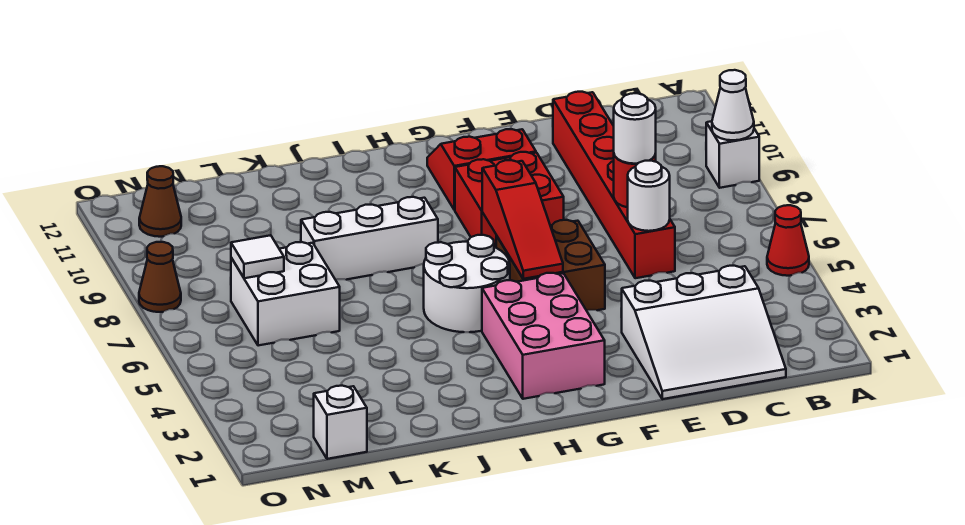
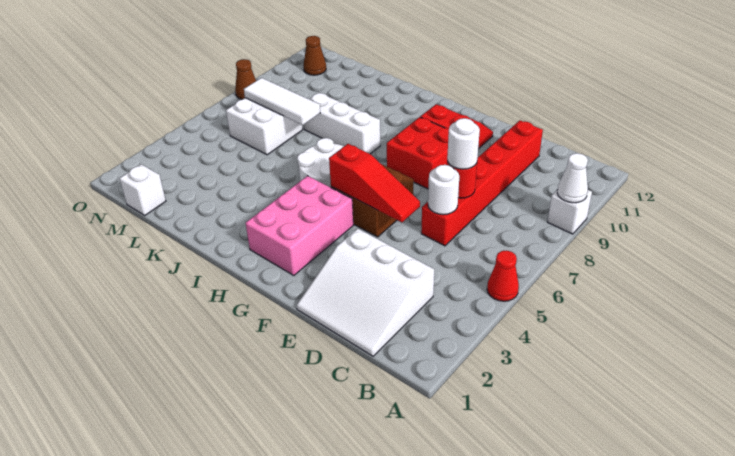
red slope G5:G7 level 2 top 7 -> red slope E5:G5 level 2 top G
white tile M7 level 2 -> white tile K7:M7 level 2

